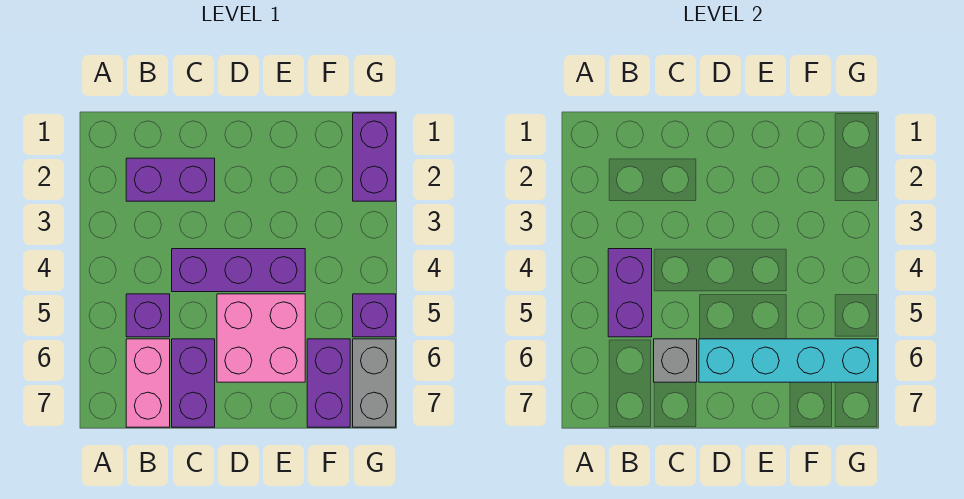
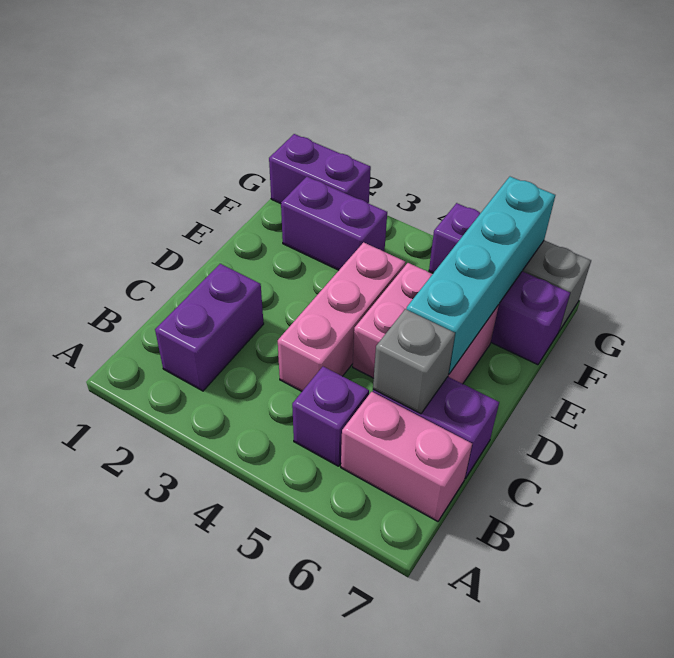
purple brick B4:B5 level 2 -> purple brick F2:F3 level 1
purple brick C4:E4 level 1 -> pink brick C4:E4 level 1

